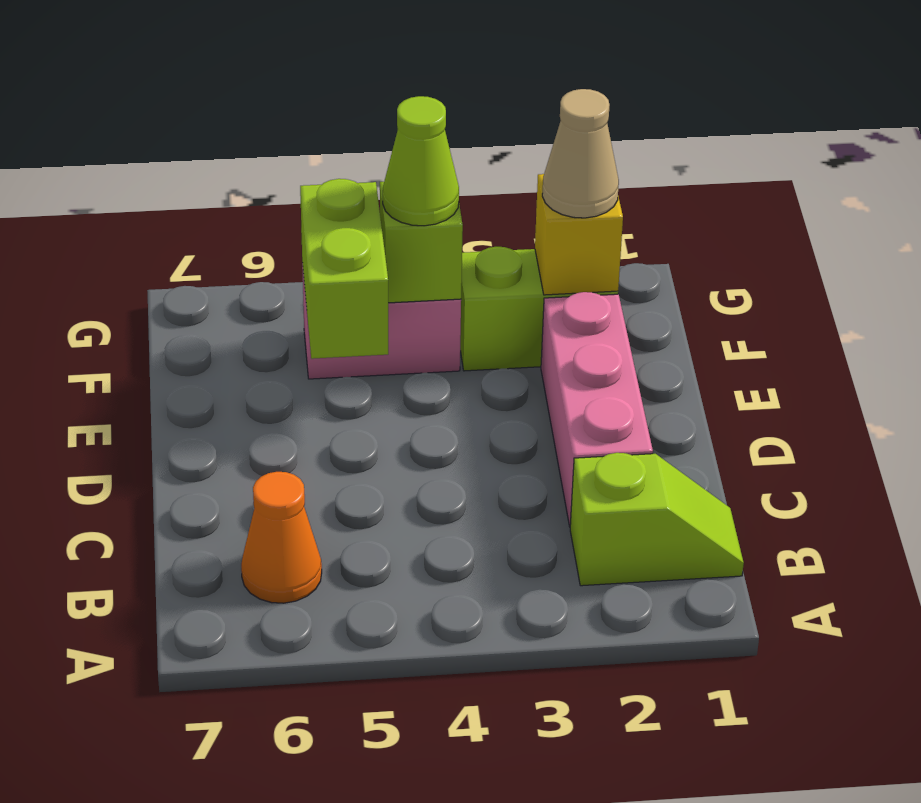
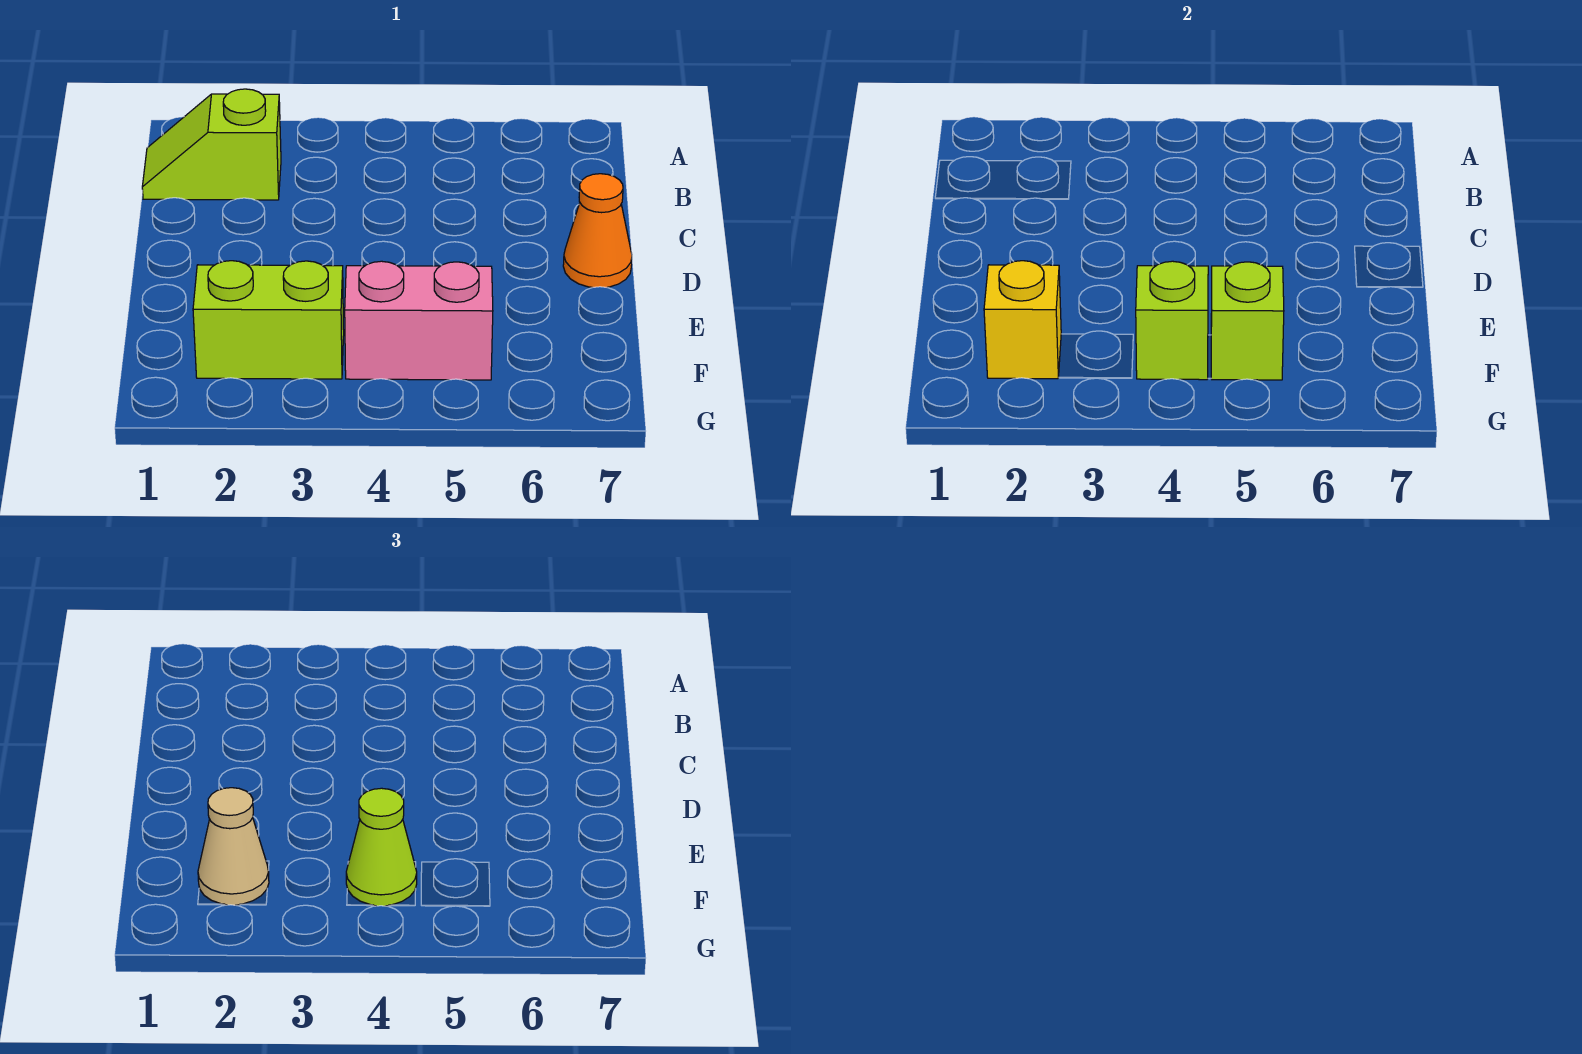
orange cone B6 level 1 -> orange cone D7 level 1
pink brick C2:E2 level 1 -> none
lime brick E5:F5 level 2 -> lime brick F5 level 2

